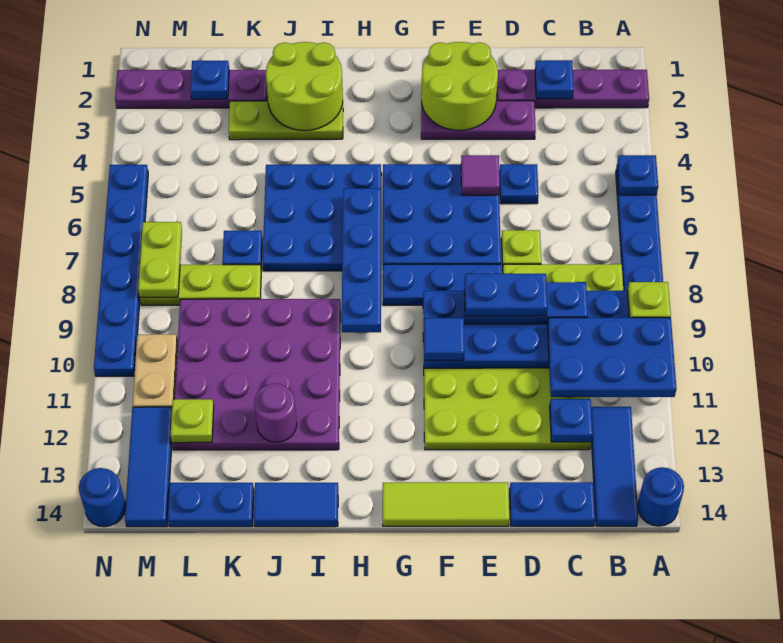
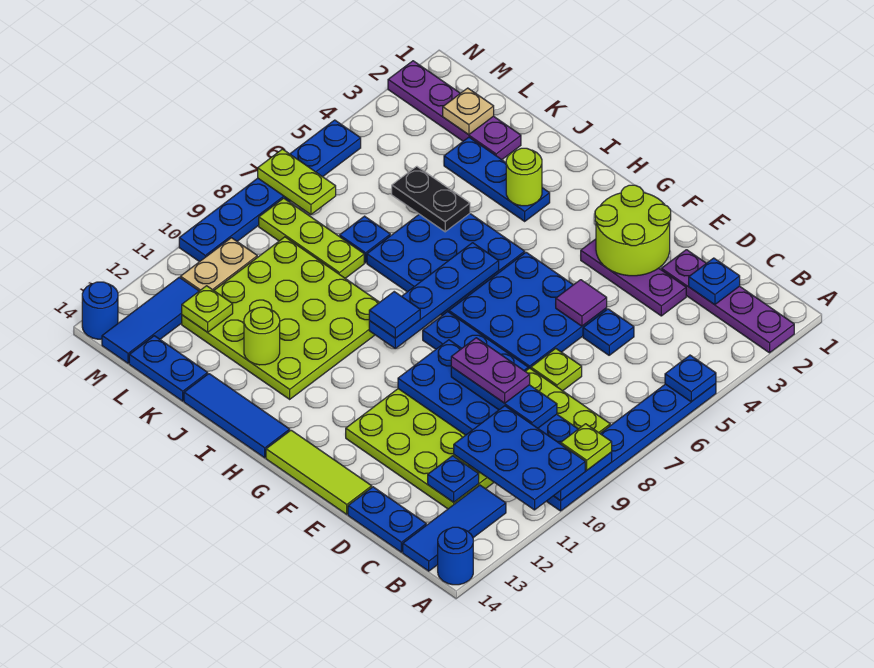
blue plate D9:E9 level 4 -> purple plate D9:E9 level 4
blue tile F10 level 3 -> blue tile H9 level 3
lime round brick I2:J3 level 2 -> lime round brick I3 level 2
lime plate I3:K3 level 1 -> blue plate I3:K3 level 1
purple plate I9:L12 level 1 -> lime plate I9:L12 level 1
blue tile I14:J14 level 1 -> blue tile H14:J14 level 1
none -> black plate J5:K5 level 2
purple round brick J12 level 2 -> lime round brick J12 level 2
blue plate L2 level 2 -> tan plate L2 level 2
lime plate M7:M8 level 2 -> lime plate M7:N7 level 2

